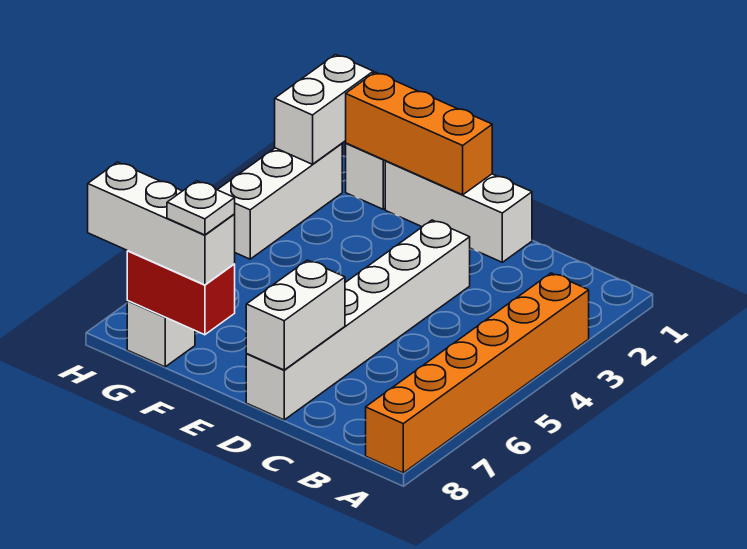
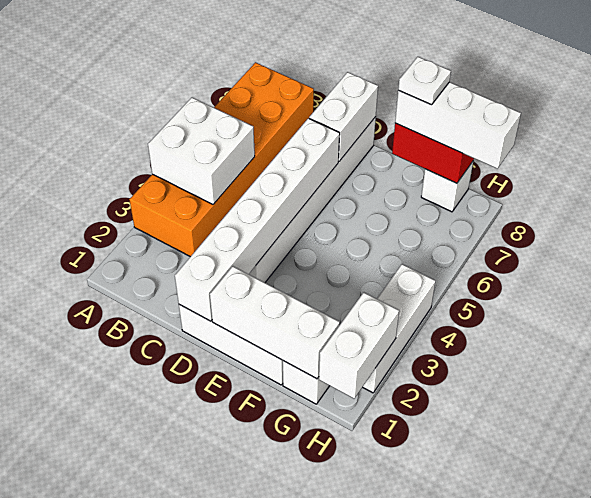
orange brick A3:A8 level 1 -> orange brick A3:B8 level 1
none -> white brick A4:B5 level 2
none -> white brick D1:D6 level 2
orange brick E1:G1 level 2 -> white brick E1:G1 level 2

